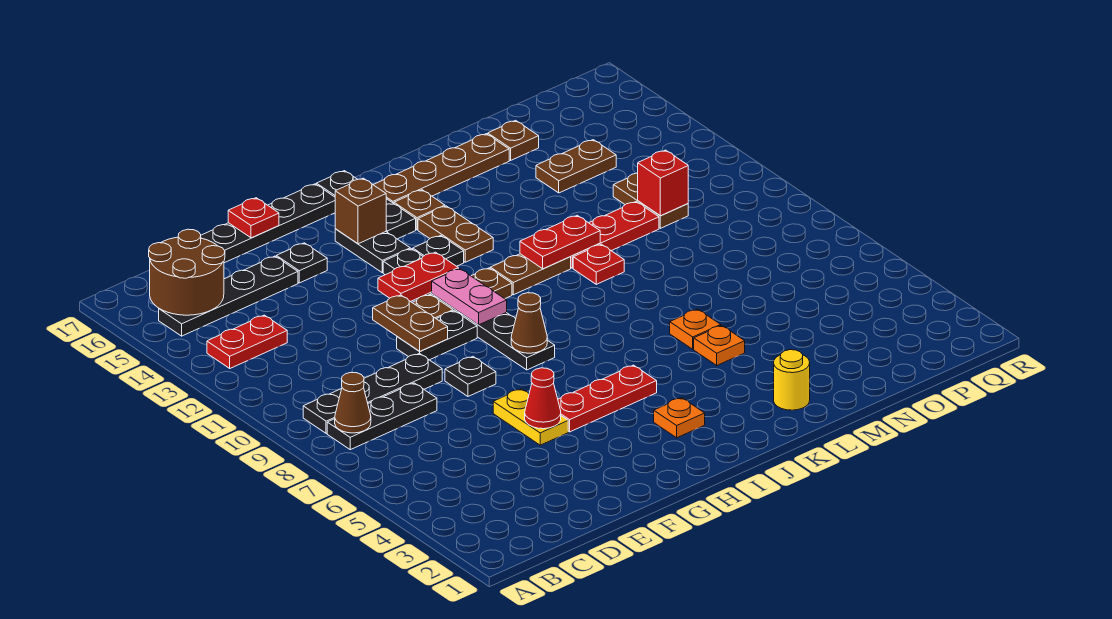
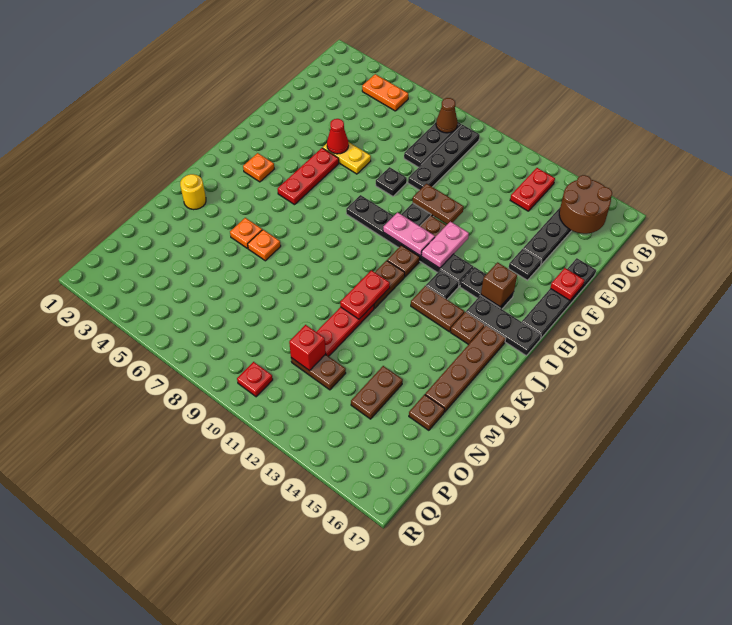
none -> orange plate B4:B5 level 1
red plate G12:H12 level 2 -> pink plate G12:H12 level 2
brown cone H8 level 2 -> none
red plate L10 level 1 -> red plate Q10 level 1

